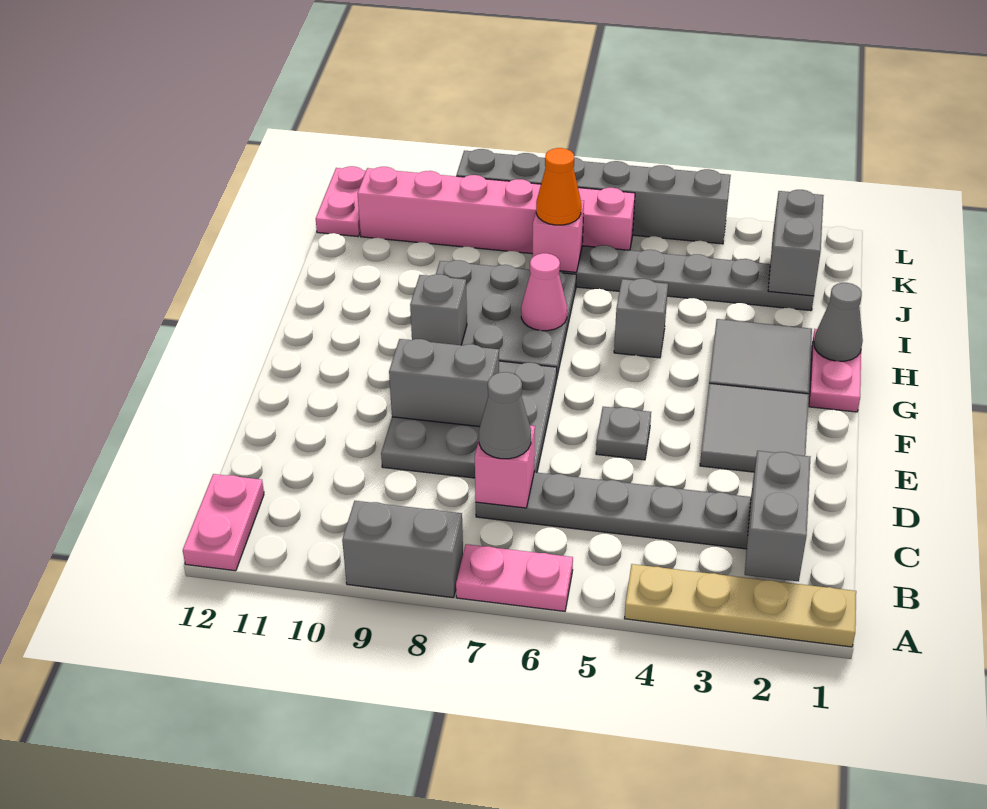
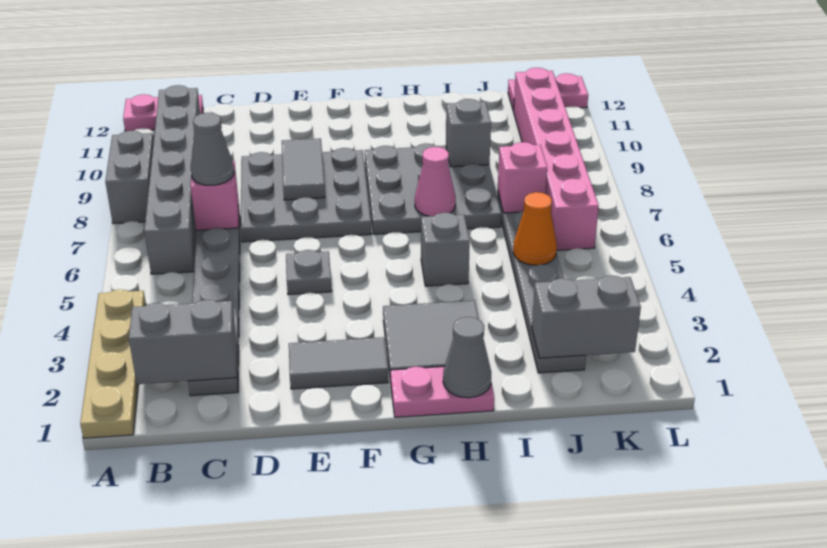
pink plate A6:A7 level 1 -> none
grey tile E2:F3 level 1 -> grey tile E2:F2 level 1
grey brick E8:E9 level 2 -> grey tile E8:E9 level 2
grey brick G9 level 2 -> grey brick I9 level 2
orange cone J7 level 3 -> orange cone J5 level 2
grey brick L4:L9 level 1 -> grey brick B6:B11 level 1

